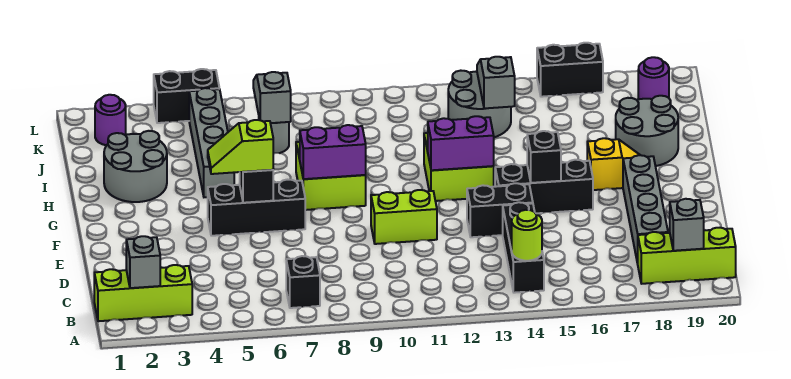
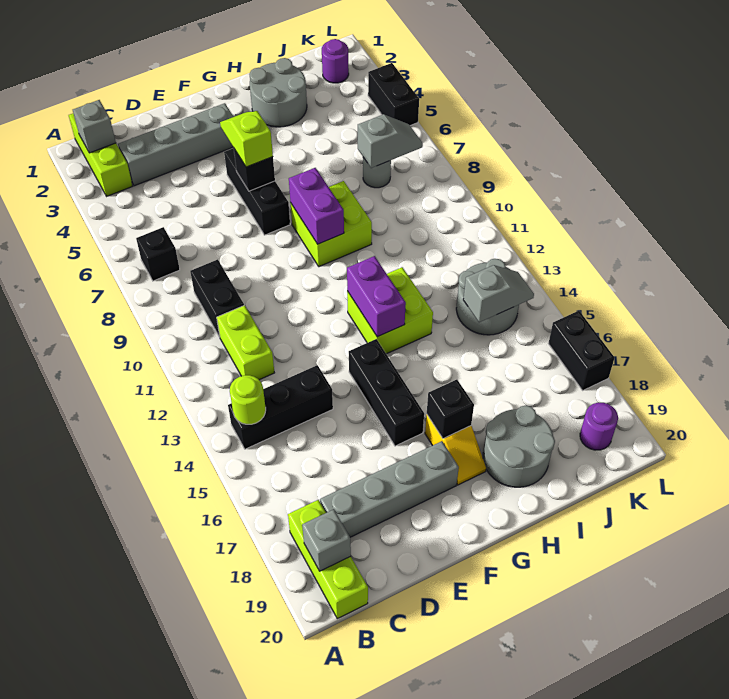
lime brick E10:E11 level 1 -> lime brick C11:C12 level 1
black brick E13:E14 level 1 -> black brick C9:C10 level 1
black brick F15 level 2 -> black brick G17 level 2
grey brick H5:K5 level 1 -> grey brick C3:F3 level 1

